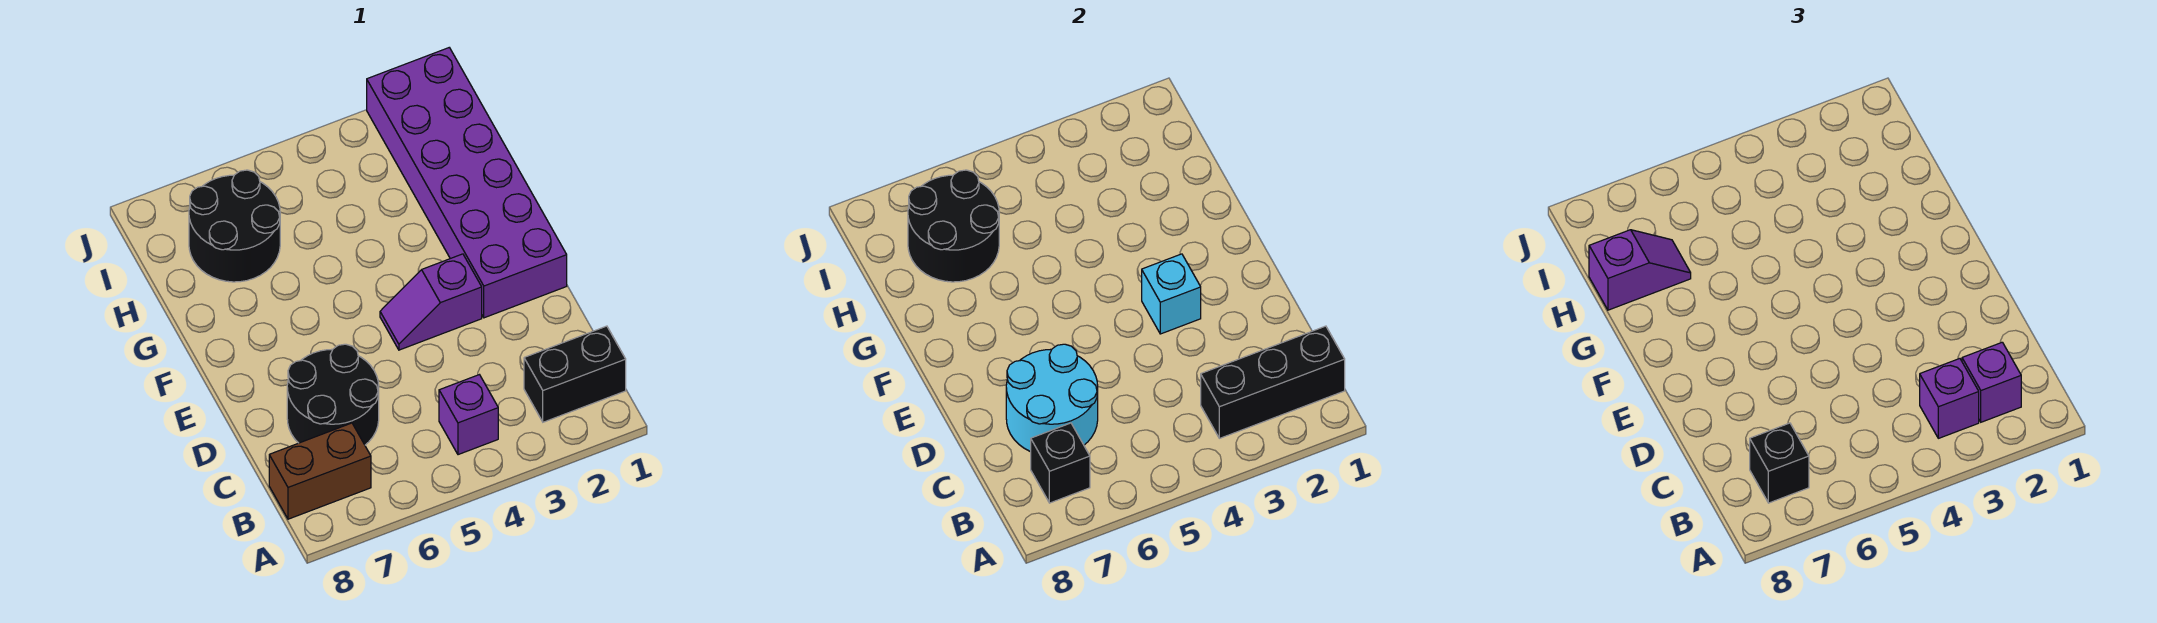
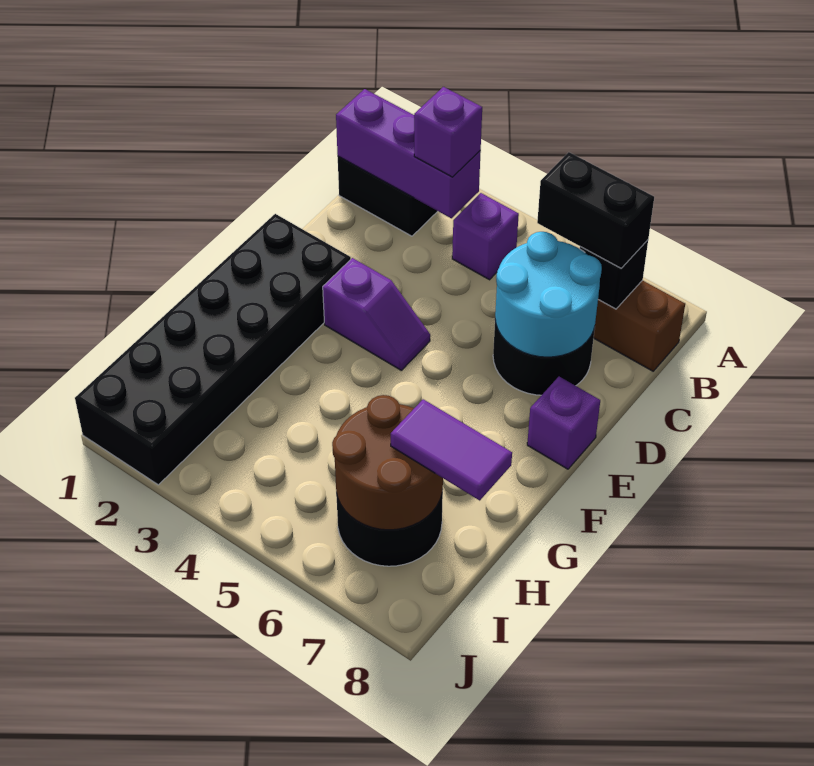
black brick B1:B3 level 2 -> purple brick B1:B3 level 2
purple brick B2 level 3 -> purple brick E8 level 1
black brick B7 level 3 -> black brick B6:B7 level 3
purple brick E1:J2 level 1 -> black brick E1:J2 level 1
cyan brick E3 level 2 -> none
black round brick H6:I7 level 2 -> brown round brick H6:I7 level 2
purple slope H7:H8 level 3 top 8 -> purple tile H7:H8 level 3

